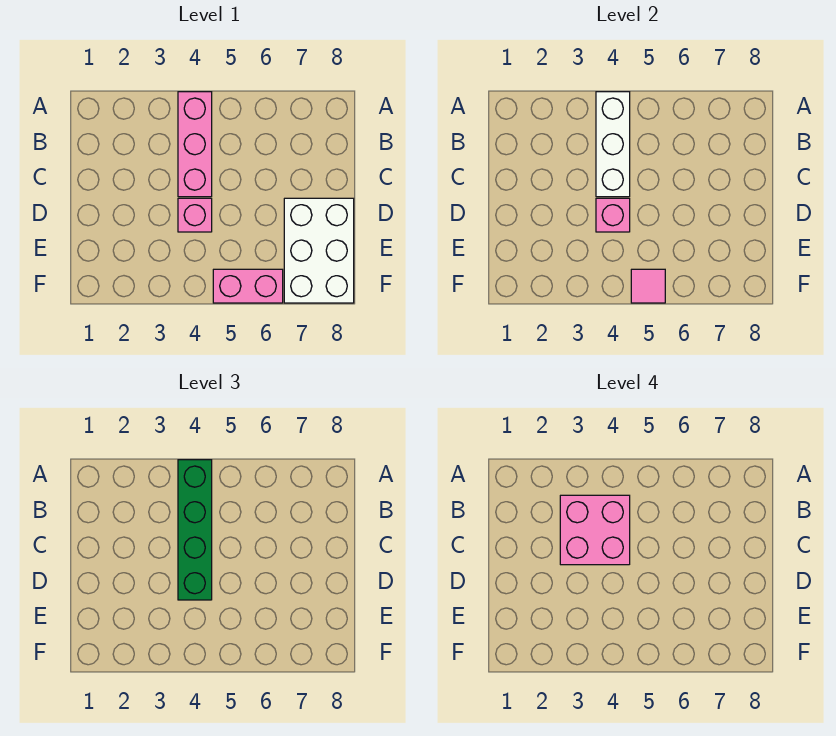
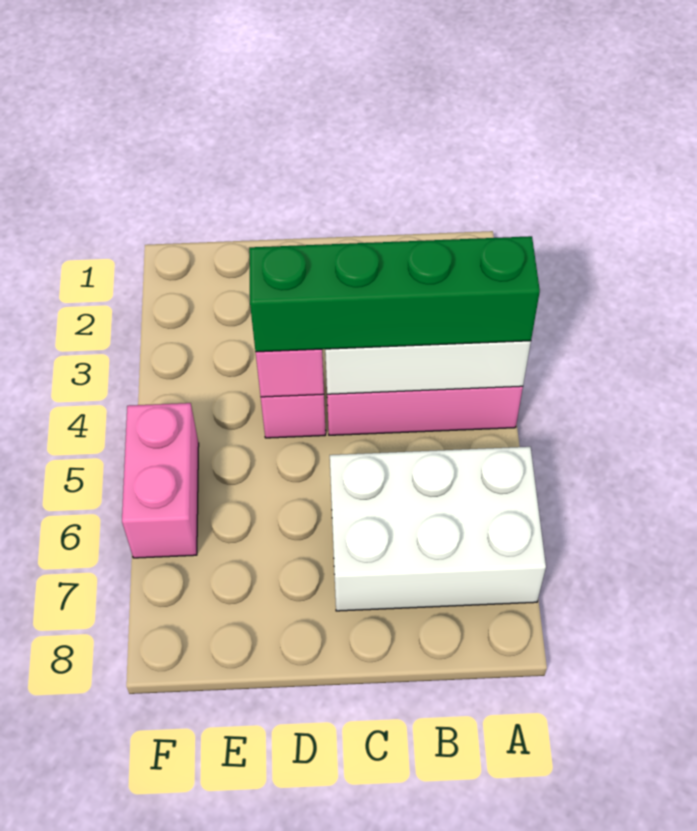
pink brick B3:C4 level 4 -> none
white brick D7:F8 level 1 -> white brick A6:C7 level 1
pink tile F5 level 2 -> none

